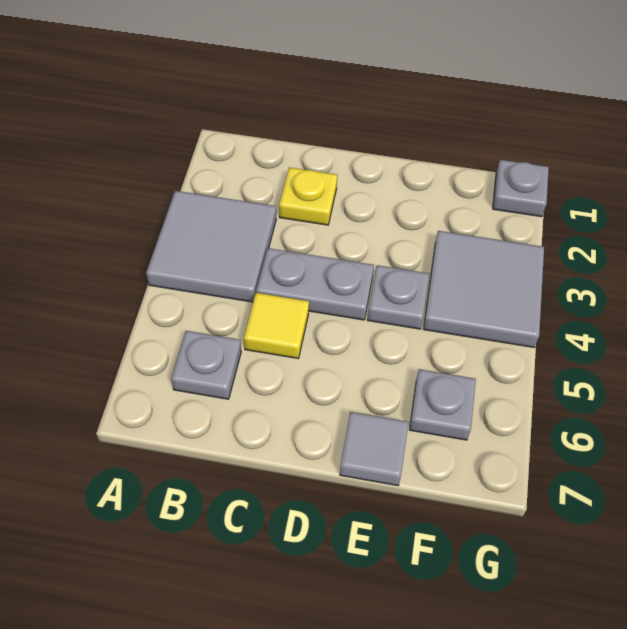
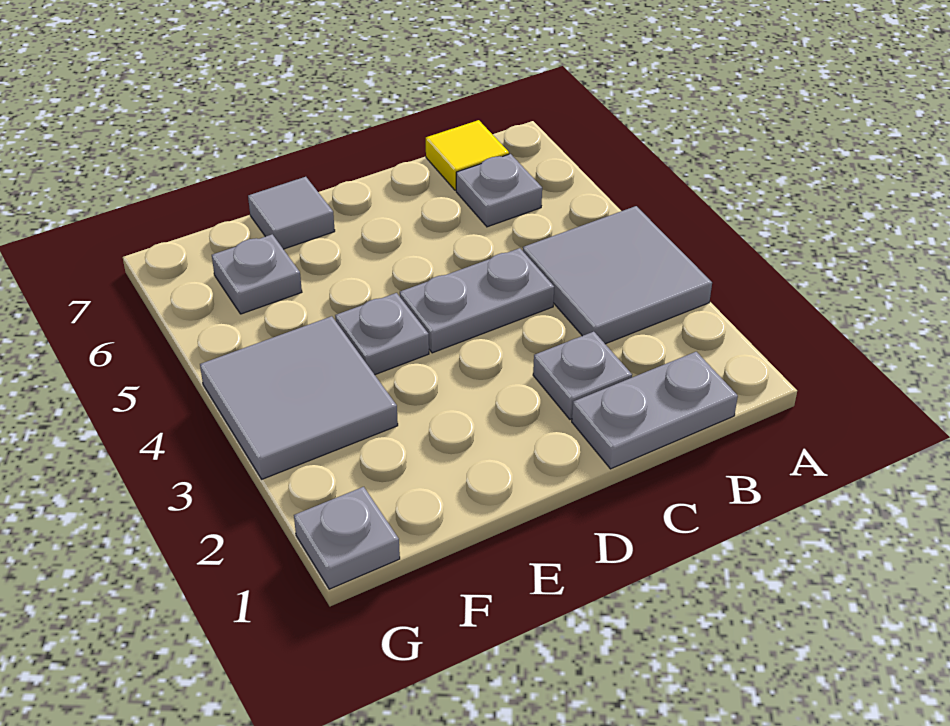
none -> grey plate B1:C1 level 1
yellow plate C2 level 1 -> grey plate C2 level 1
yellow tile C5 level 1 -> yellow tile B7 level 1

